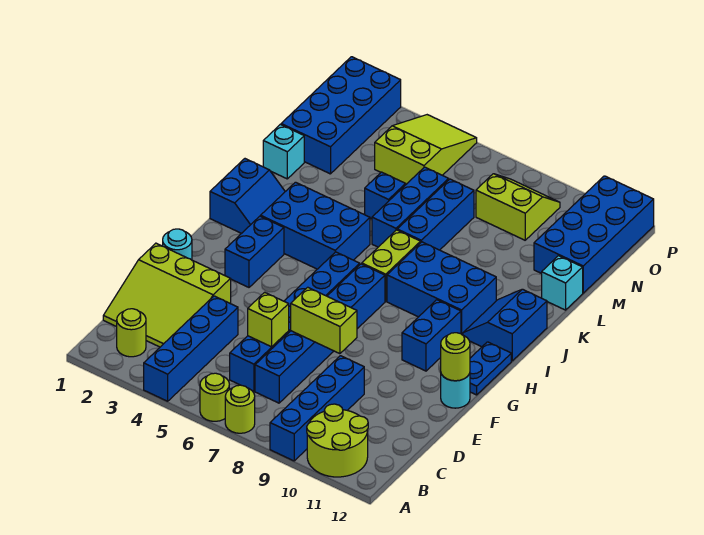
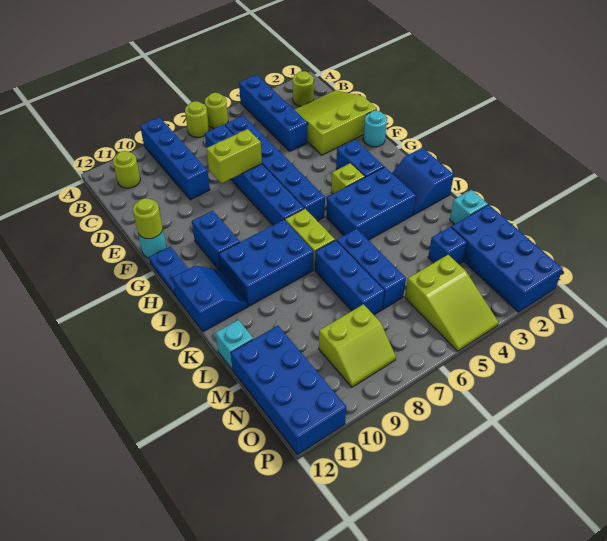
lime round brick A10:B11 level 1 -> lime round brick B11 level 1
lime brick D6 level 2 -> lime brick H4 level 1
blue brick L5 level 1 -> blue brick M3 level 1

